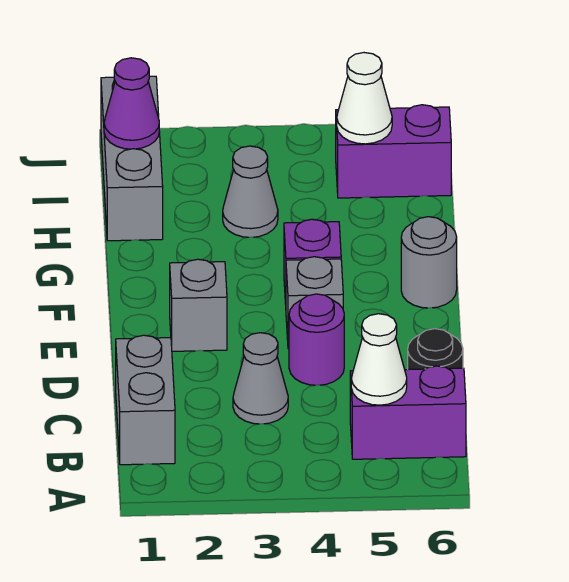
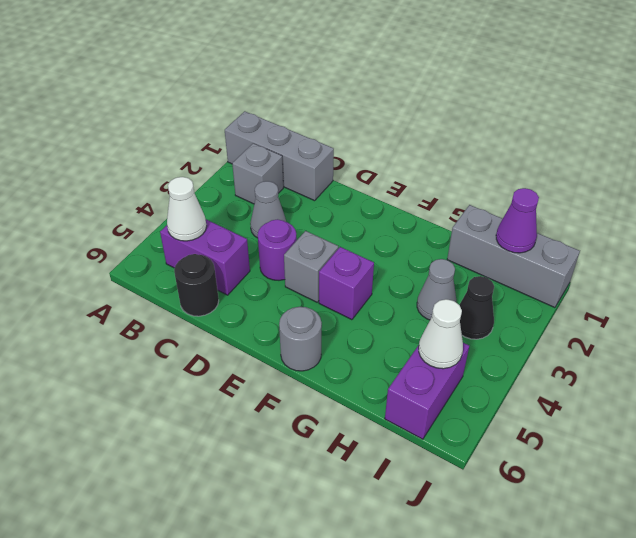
grey brick B1:C1 level 1 -> grey brick A1:C1 level 1
purple brick B5:B6 level 1 -> purple brick B5:C5 level 1
grey brick E2 level 1 -> grey brick B2 level 1
none -> black cone I3 level 1

